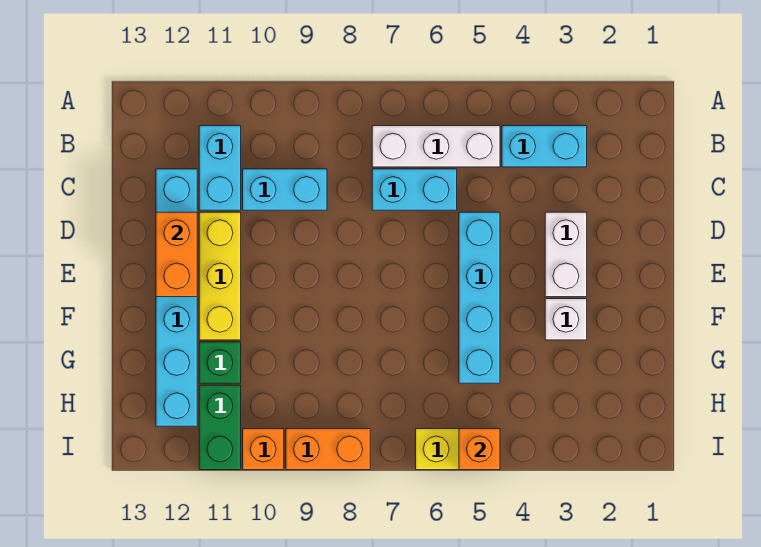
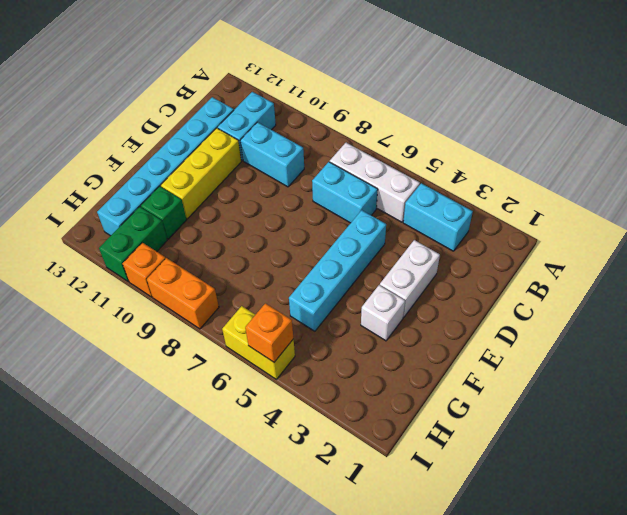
orange brick D12:E12 level 2 -> none

